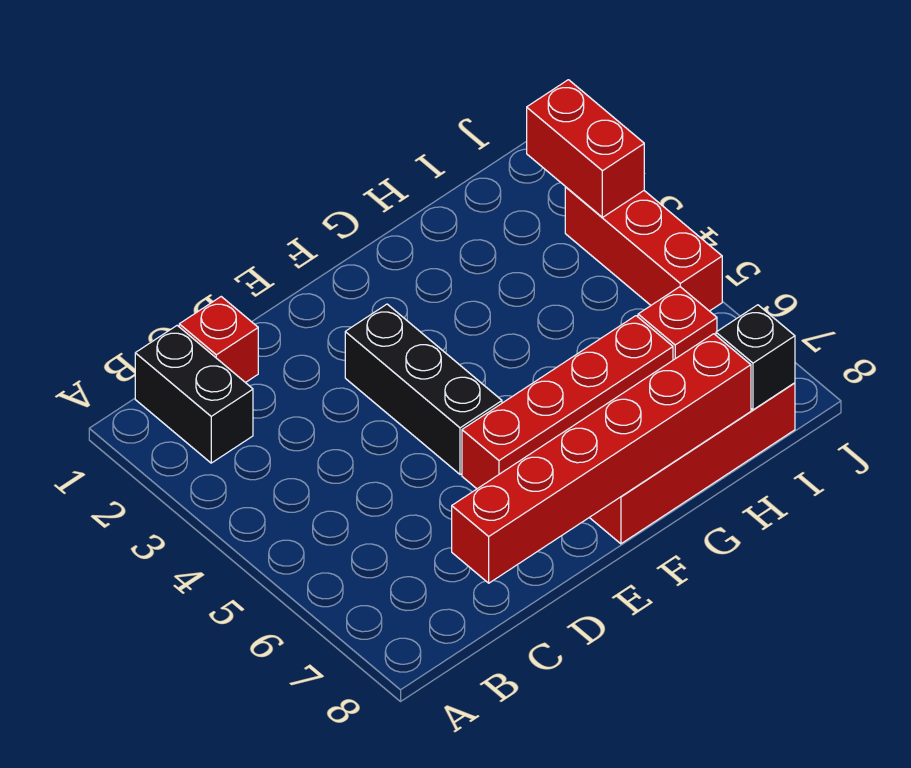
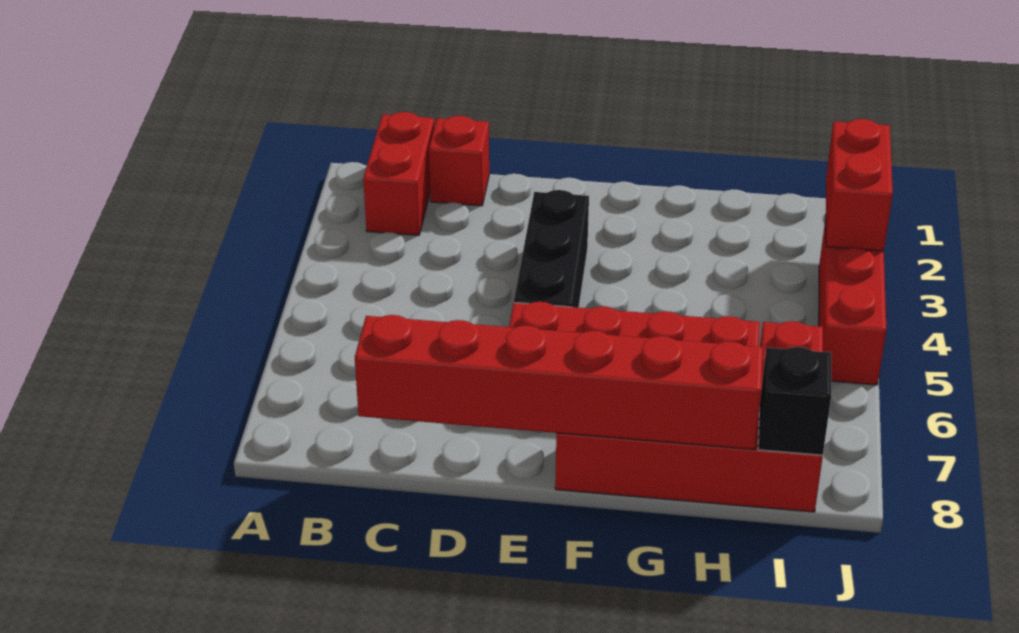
black brick B1:B2 level 1 -> red brick B1:B2 level 1

